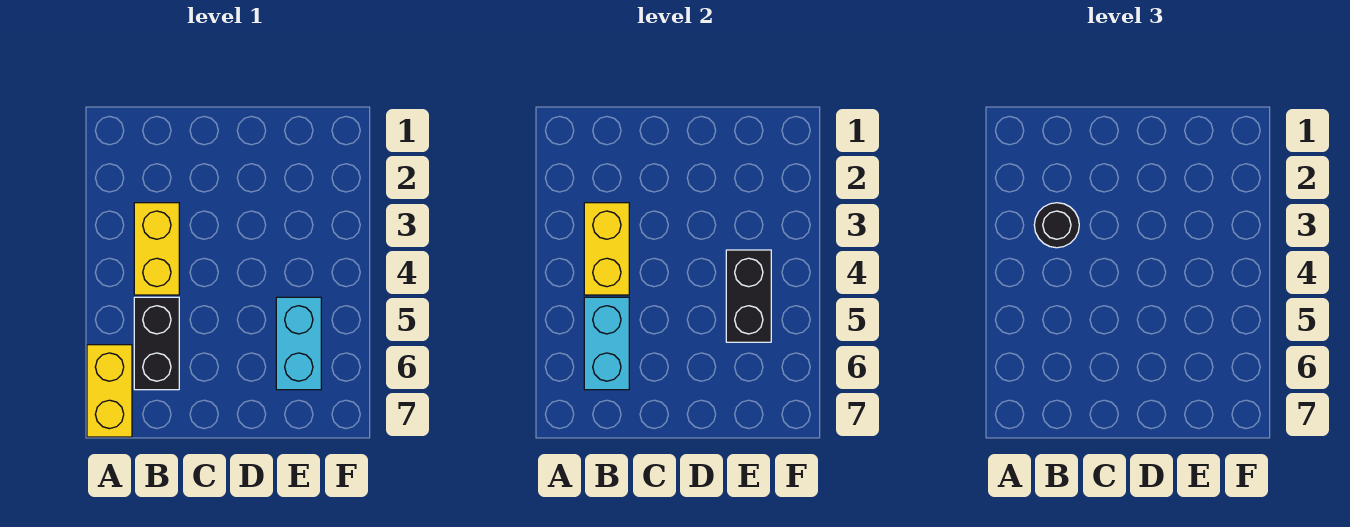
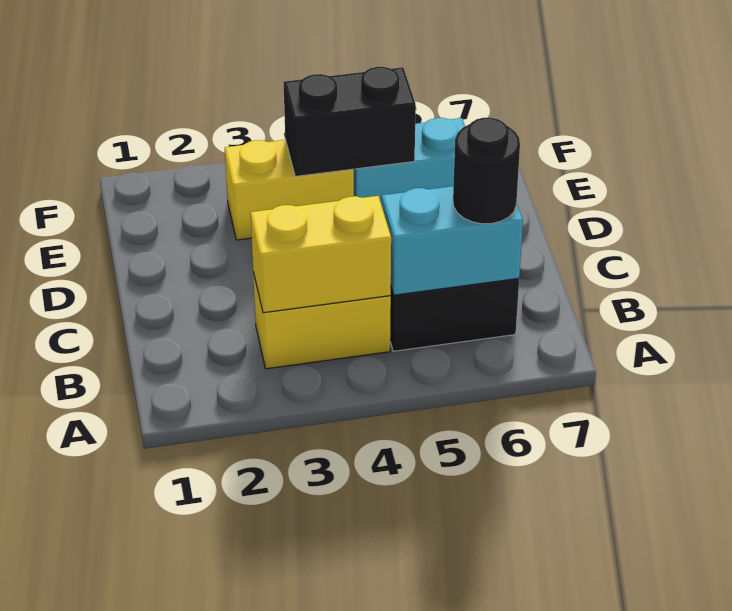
yellow brick A6:A7 level 1 -> yellow brick E3:E4 level 1
black round brick B3 level 3 -> black round brick B6 level 3

